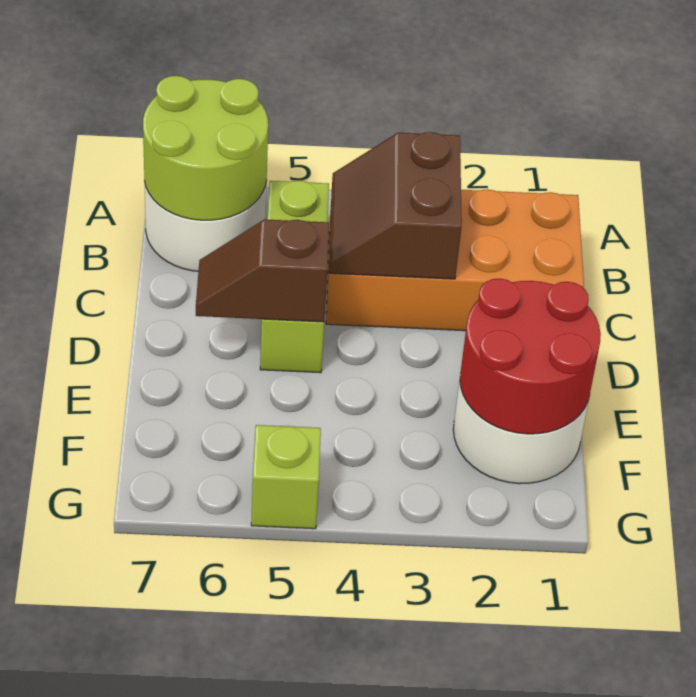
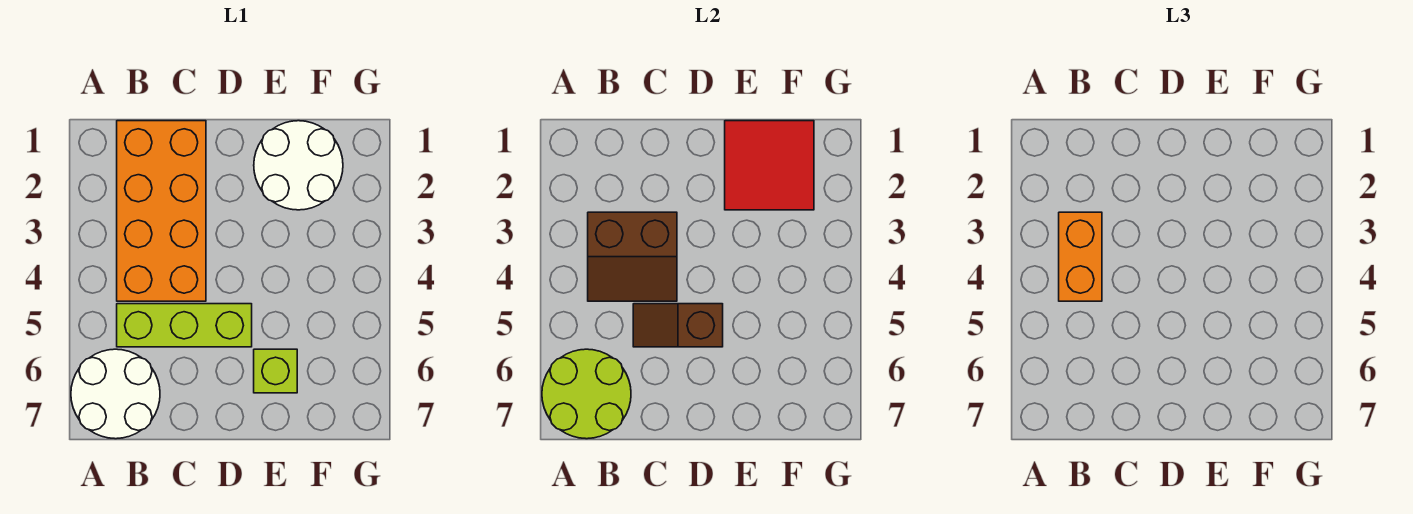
none -> orange brick B3:B4 level 3
brown slope D5:D6 level 2 top 5 -> brown slope C5:D5 level 2 top D
red round brick E1:F2 level 2 -> red tile E1:F2 level 2
lime brick G5 level 1 -> lime brick E6 level 1

